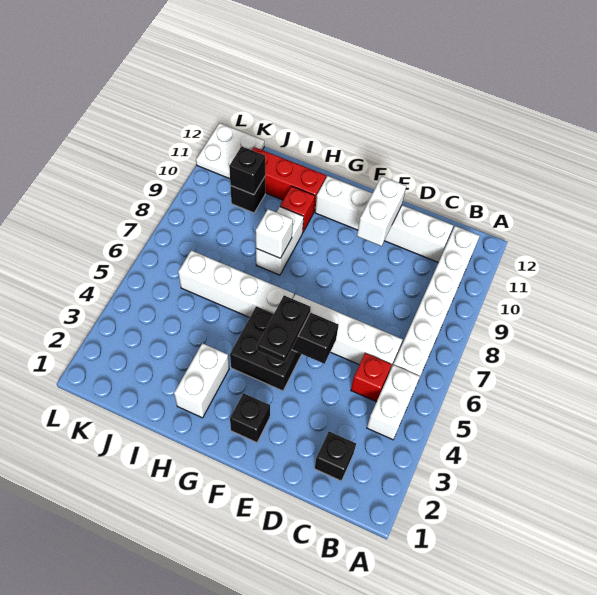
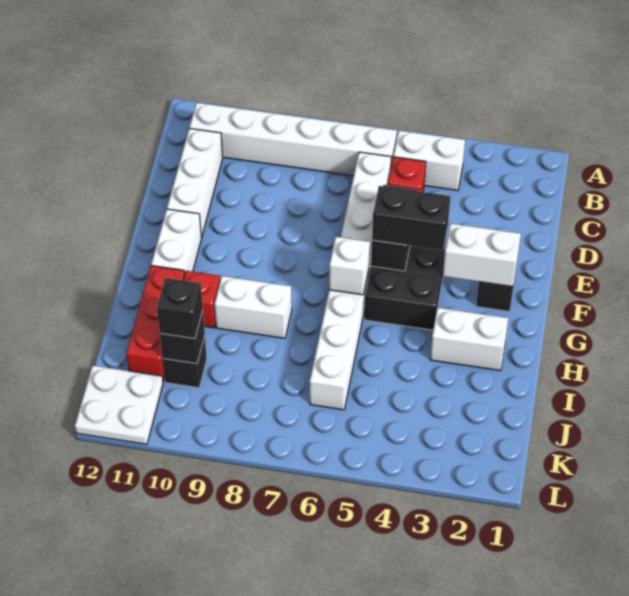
black brick C2 level 1 -> black brick J10 level 3
white brick E10:E11 level 2 -> white brick F2:F3 level 2
black plate F4:F5 level 3 -> black brick F4:F5 level 3
white brick H8 level 2 -> white brick G6 level 2

